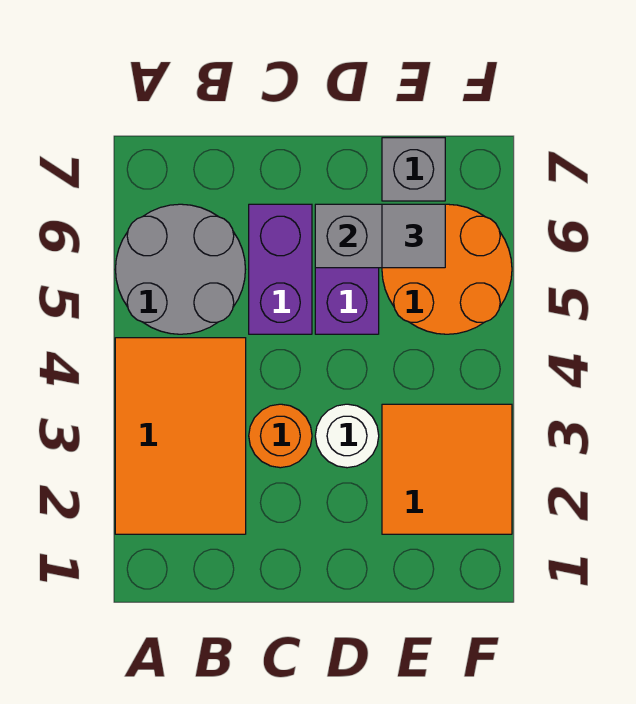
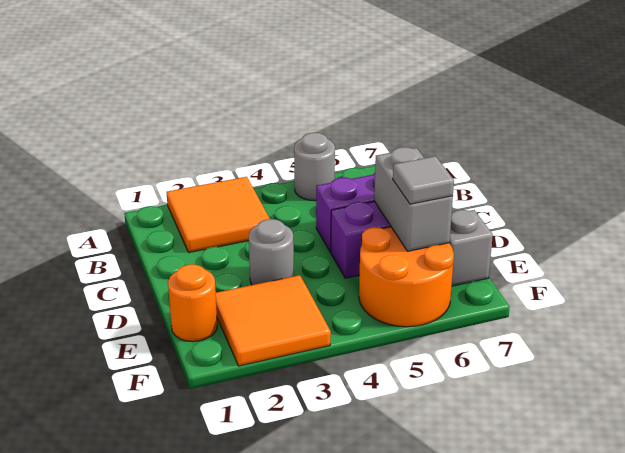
orange tile A2:B4 level 1 -> orange tile A2:B3 level 1
grey round brick A5:B6 level 1 -> grey round brick A5 level 1
orange round brick C3 level 1 -> orange round brick E1 level 1
white round brick D3 level 1 -> grey round brick D3 level 1

